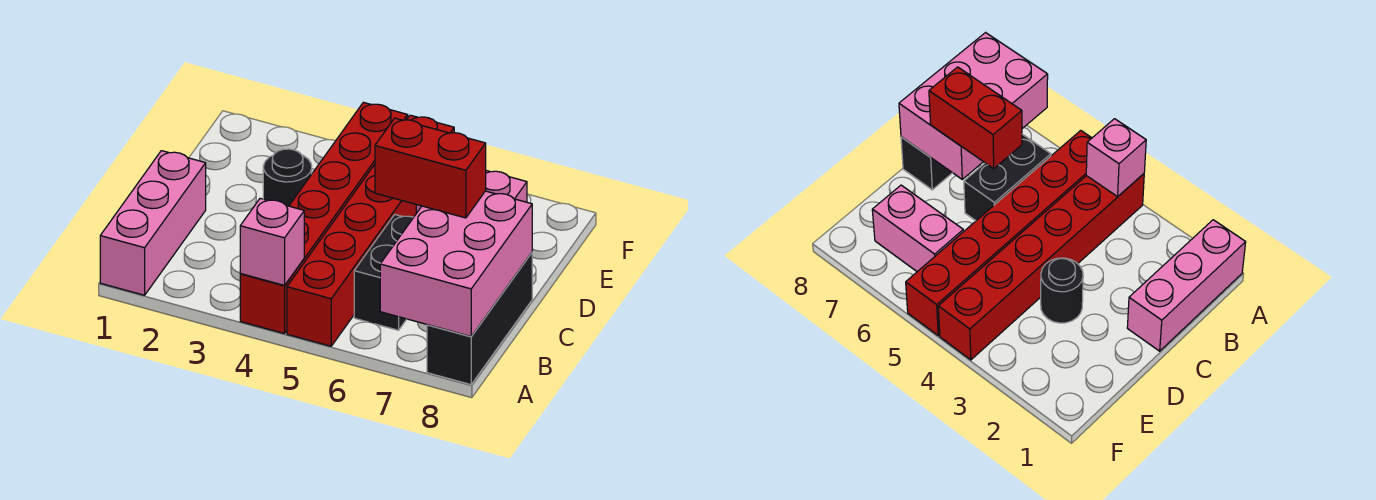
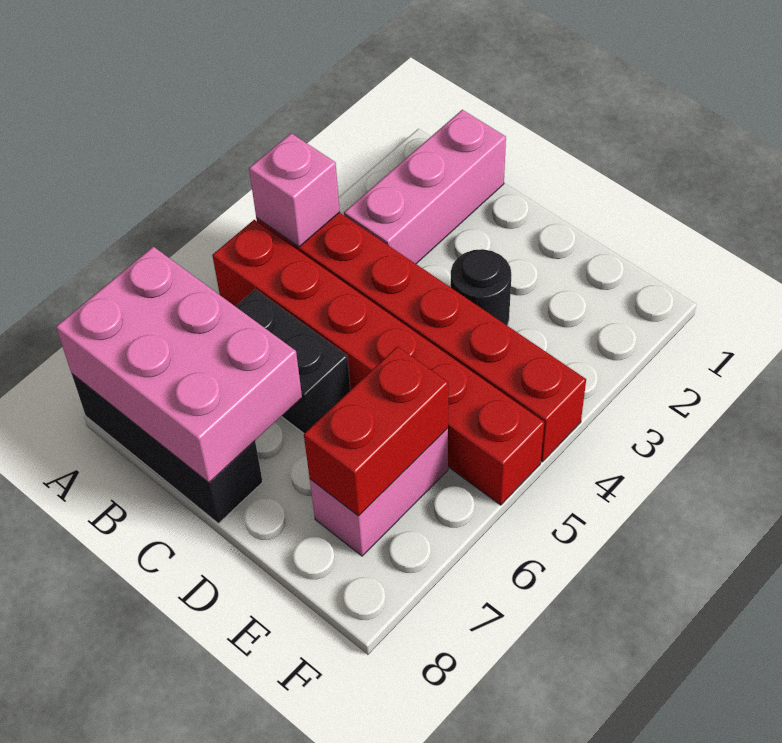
pink brick A1:C1 level 1 -> pink brick B1:B3 level 1
red brick C6:C7 level 3 -> red brick E6:E7 level 2

